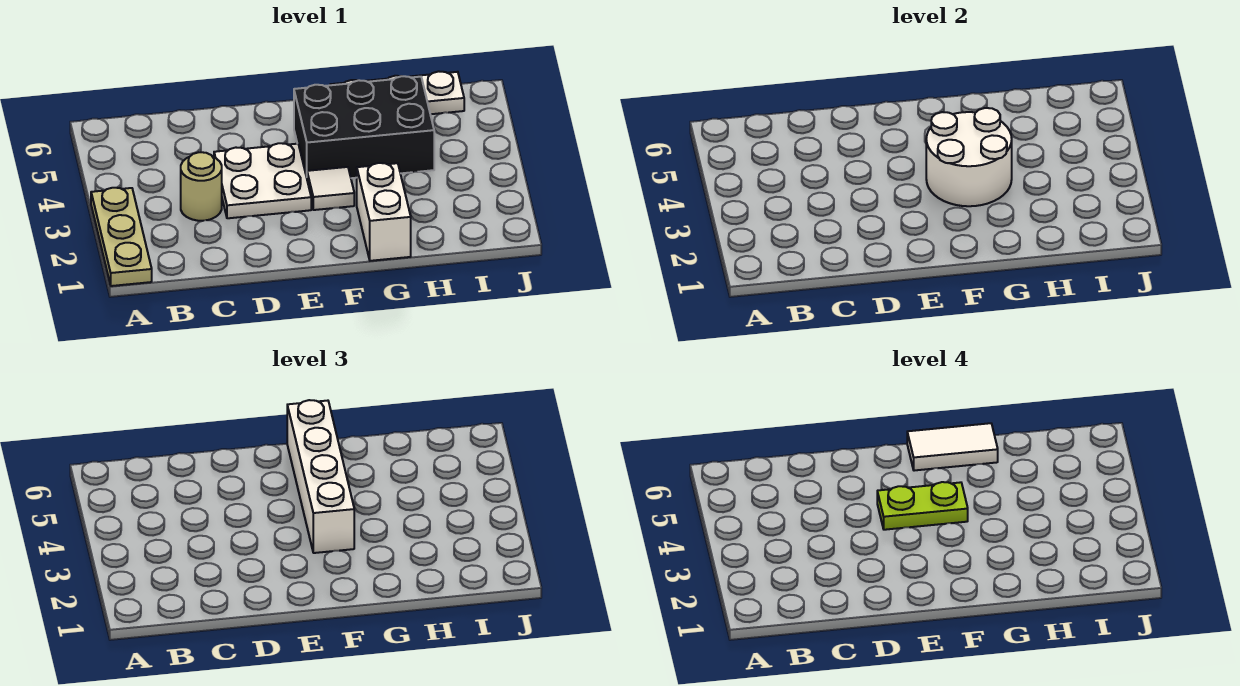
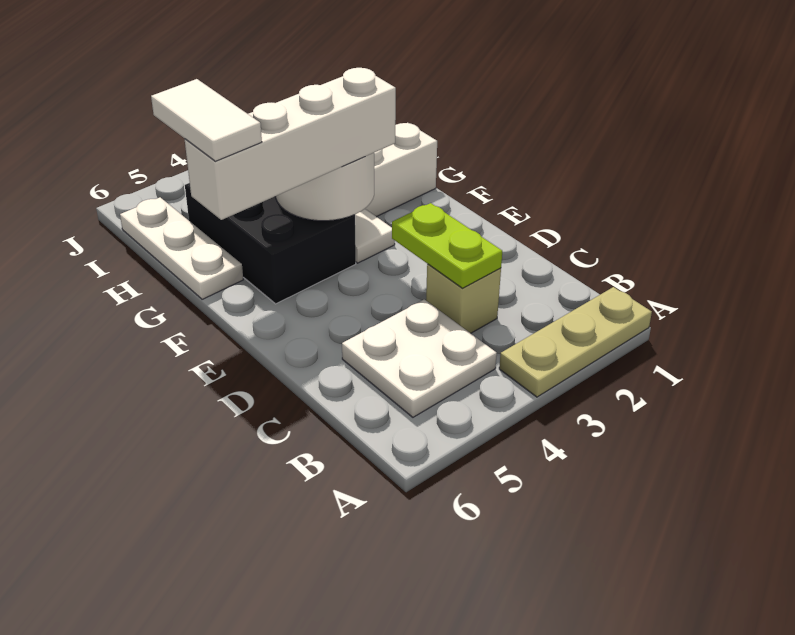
tan round brick C3 level 1 -> tan brick C3 level 1
white plate D3:E4 level 1 -> white plate B4:C5 level 1
lime plate E4:F4 level 4 -> lime plate C3:D3 level 2

